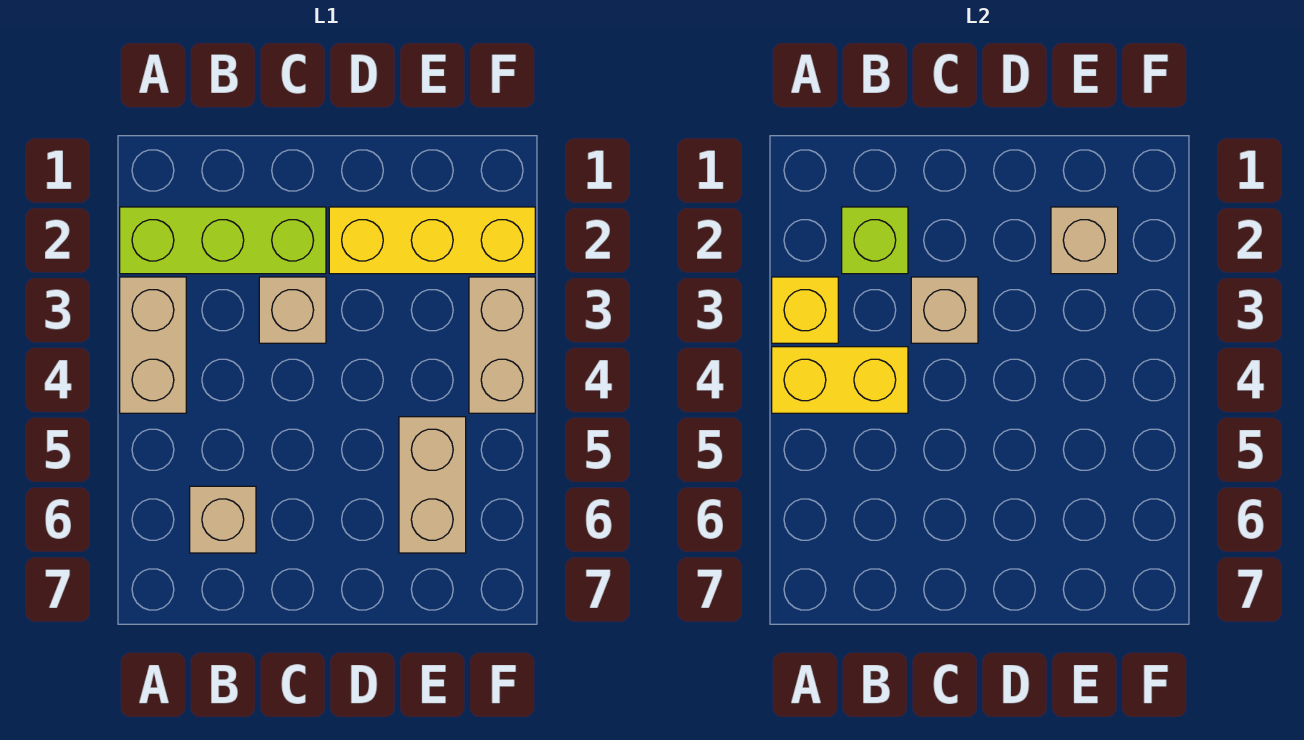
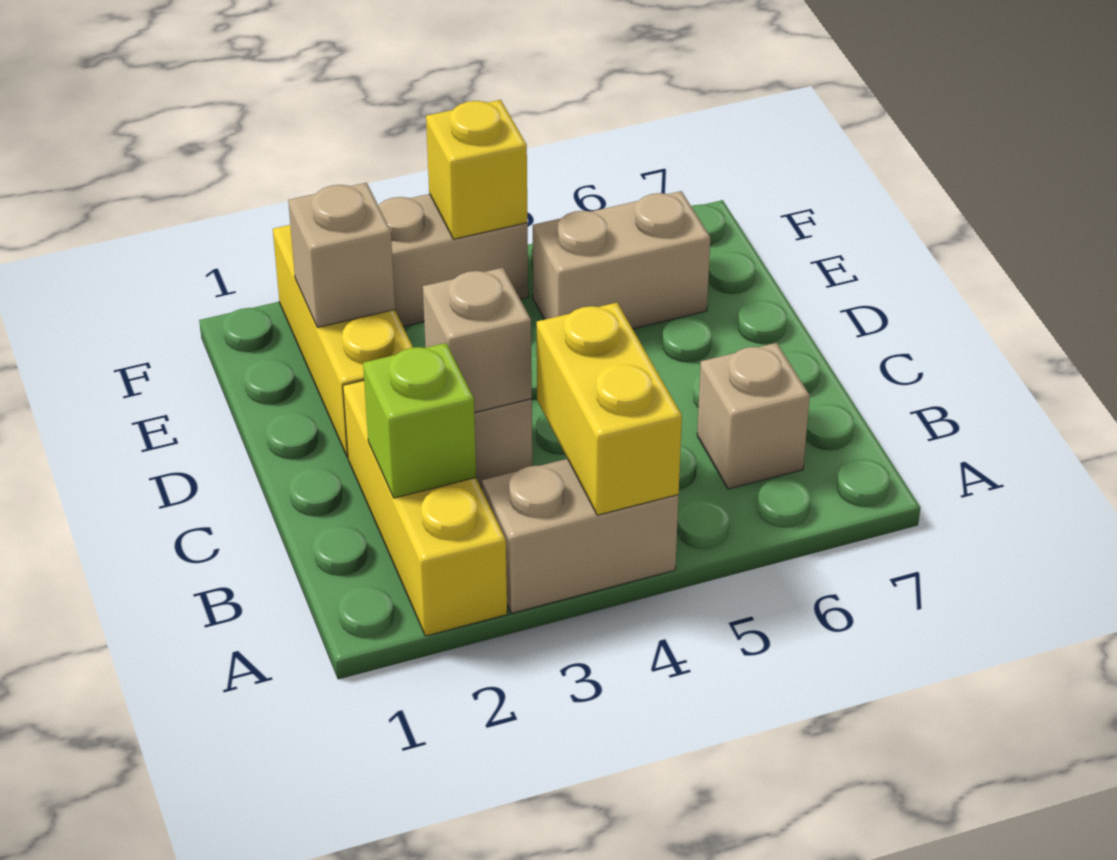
lime brick A2:C2 level 1 -> yellow brick A2:C2 level 1
yellow brick A3 level 2 -> yellow brick F4 level 2

